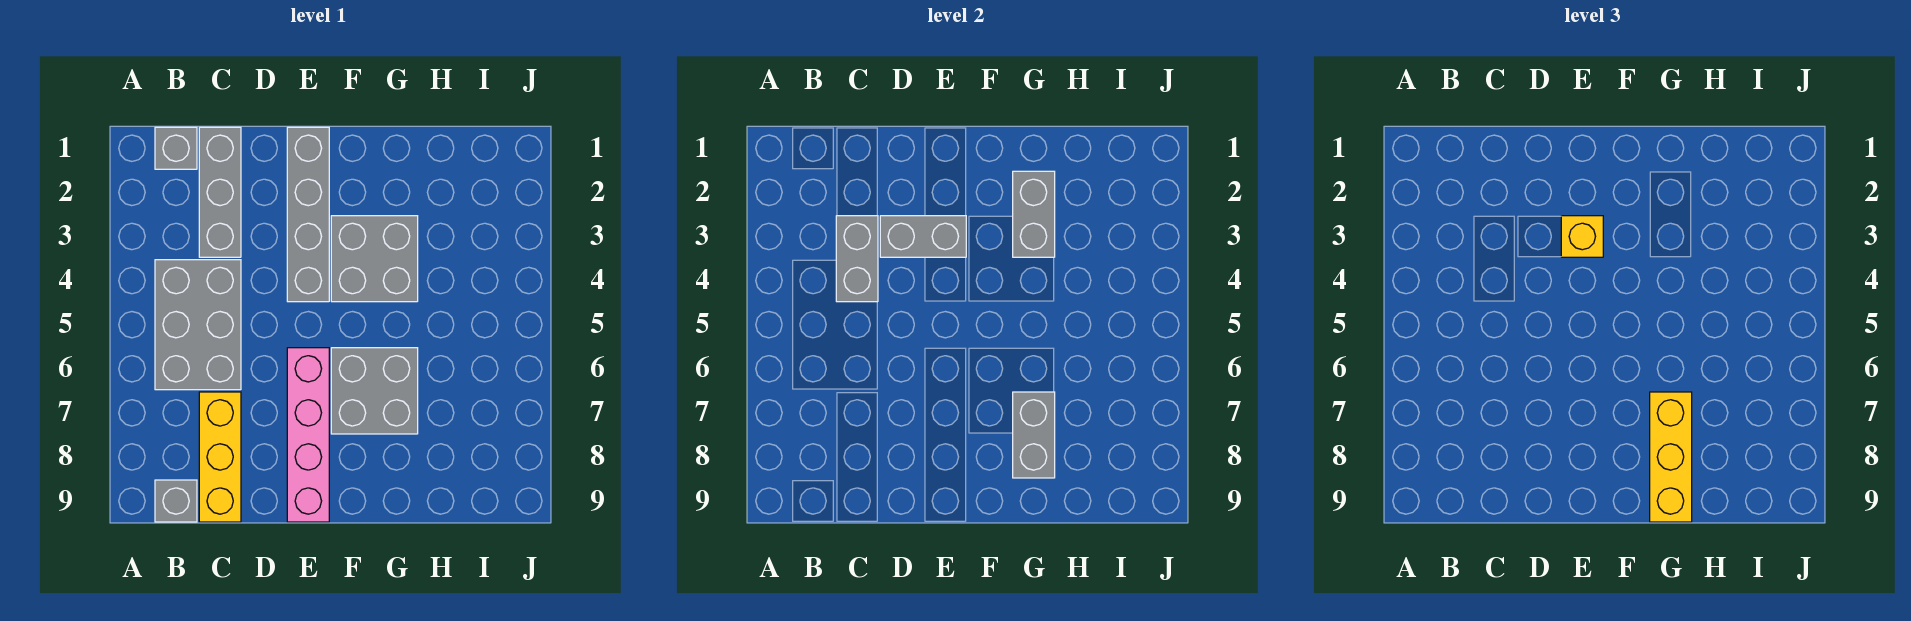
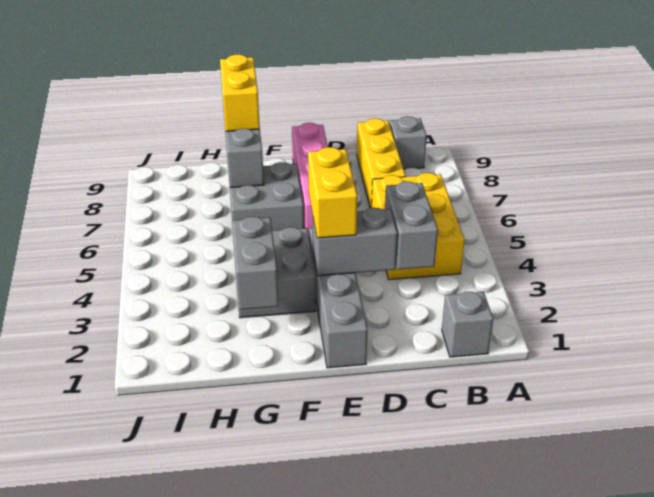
grey brick B4:C6 level 1 -> yellow brick B4:C6 level 1
grey brick C1:C3 level 1 -> none
yellow brick E3 level 3 -> yellow brick E3:E4 level 3
yellow brick G7:G9 level 3 -> yellow brick G8:G9 level 3

